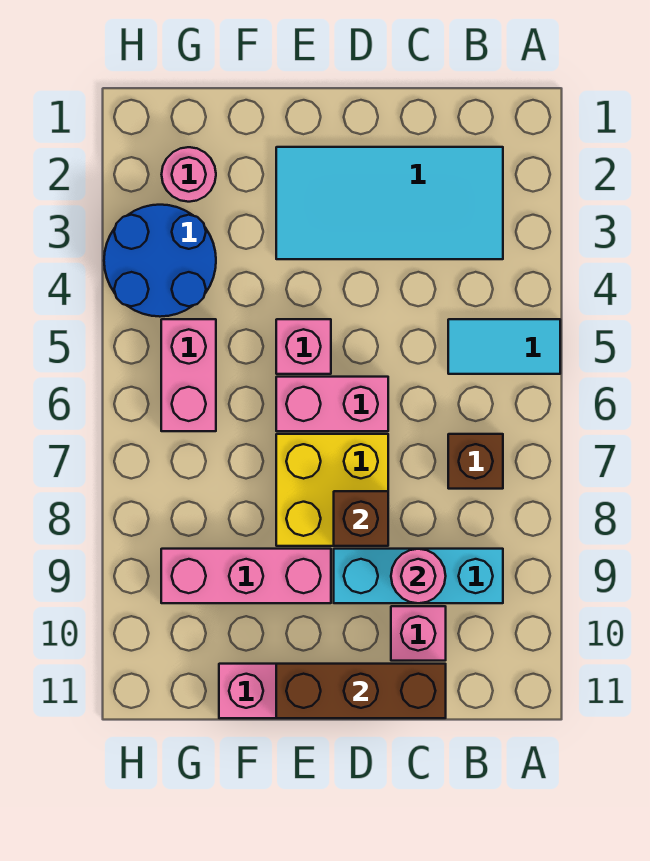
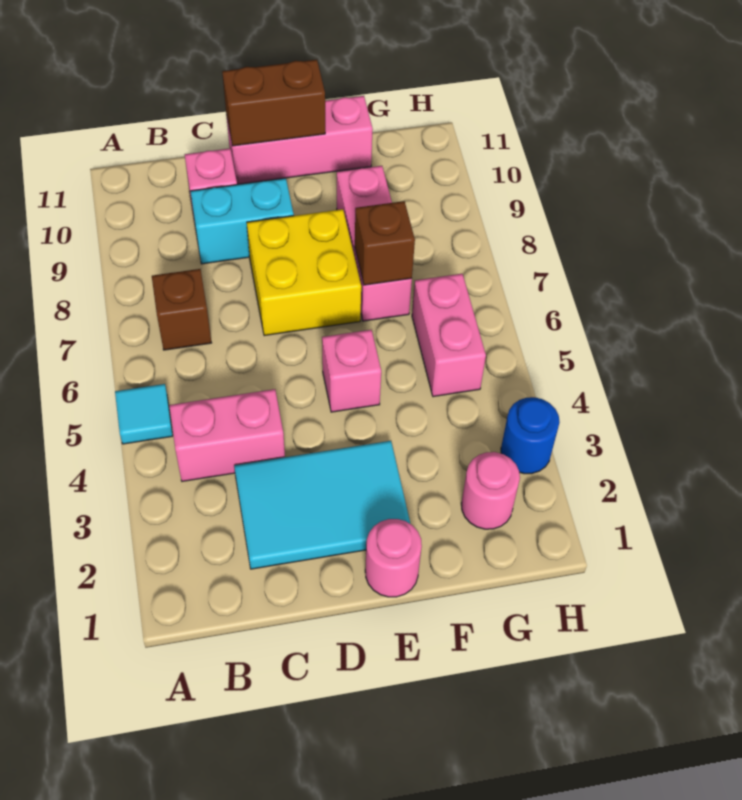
cyan tile A5:B5 level 1 -> cyan tile A5 level 1
cyan tile B2:E3 level 1 -> cyan tile C2:E3 level 1
cyan brick B9:D9 level 1 -> cyan brick C9:D9 level 1
pink round brick C9 level 2 -> pink round brick E1 level 1
brown brick C11:E11 level 2 -> brown brick D11:E11 level 2
pink brick D6:E6 level 1 -> pink brick B4:C4 level 1
brown brick D8 level 2 -> brown brick F7 level 2
pink brick E9:G9 level 1 -> pink brick F7:F9 level 1
blue round brick G3:H4 level 1 -> blue round brick H3 level 1

